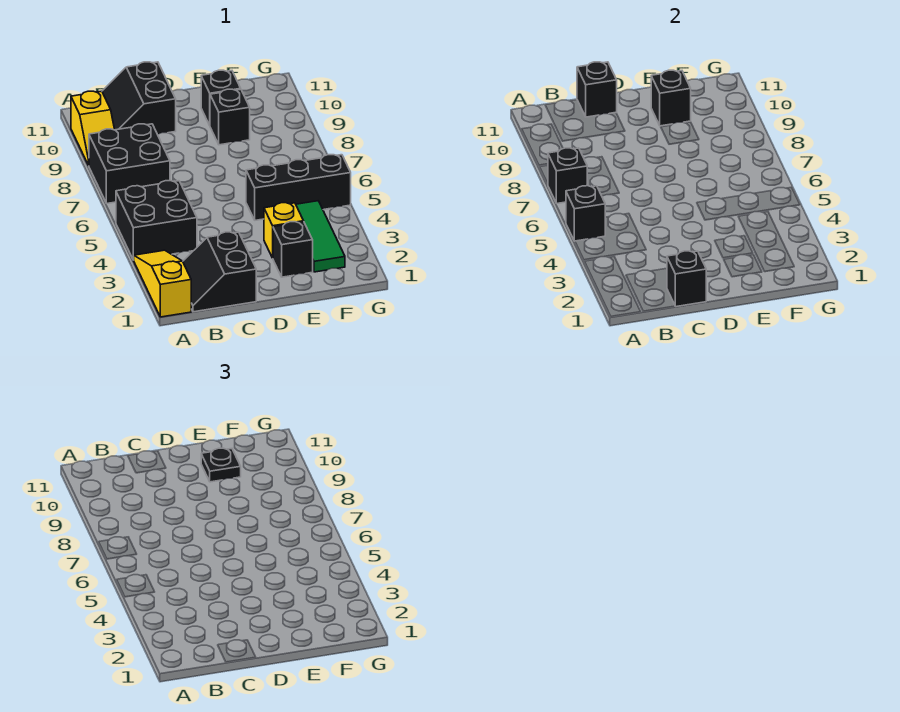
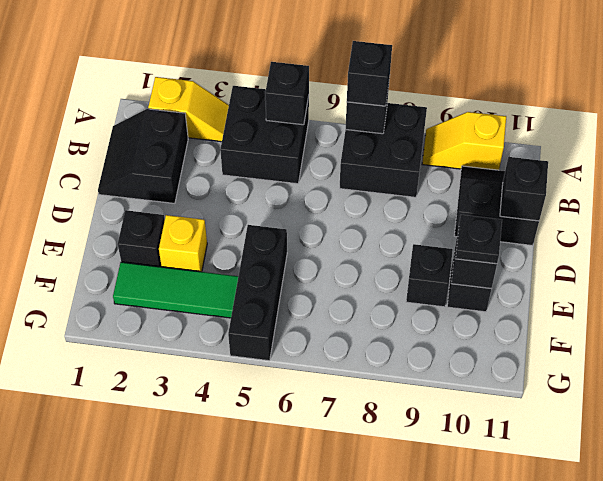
yellow slope A1:A3 level 1 top 1 -> yellow slope A2:A3 level 1 top 2
black slope B1:C2 level 1 top C -> black slope B1:C2 level 1 top 2
black brick C1 level 2 -> black brick A7 level 3

